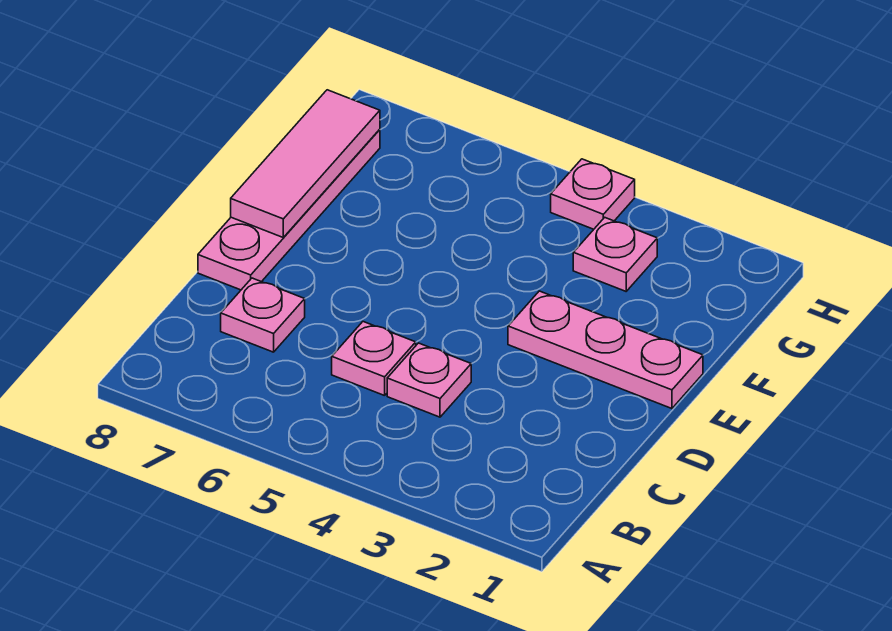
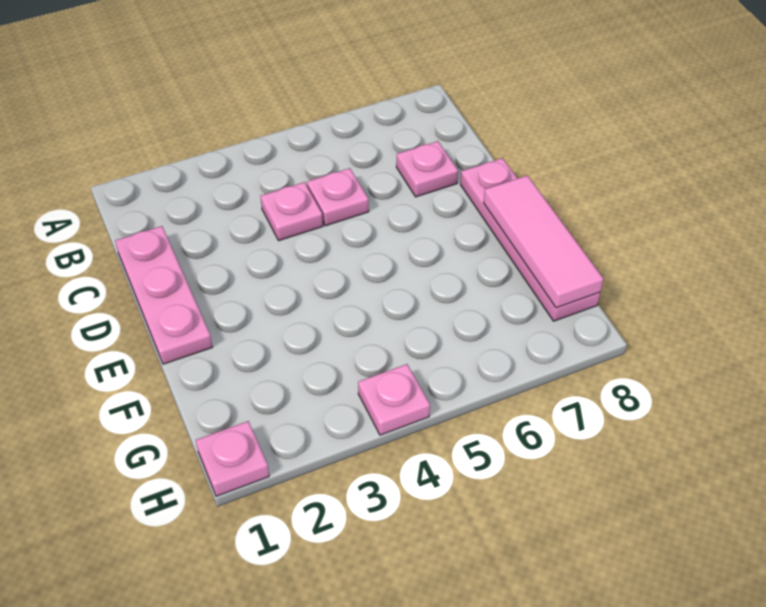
pink plate E1:E3 level 1 -> pink plate C1:E1 level 1
pink plate G3 level 1 -> pink plate H1 level 1

